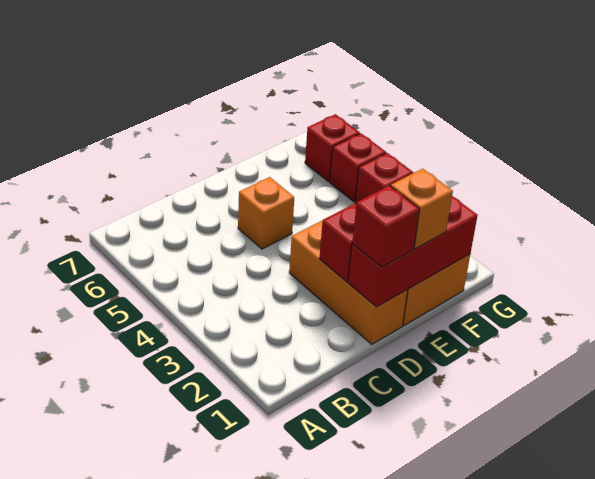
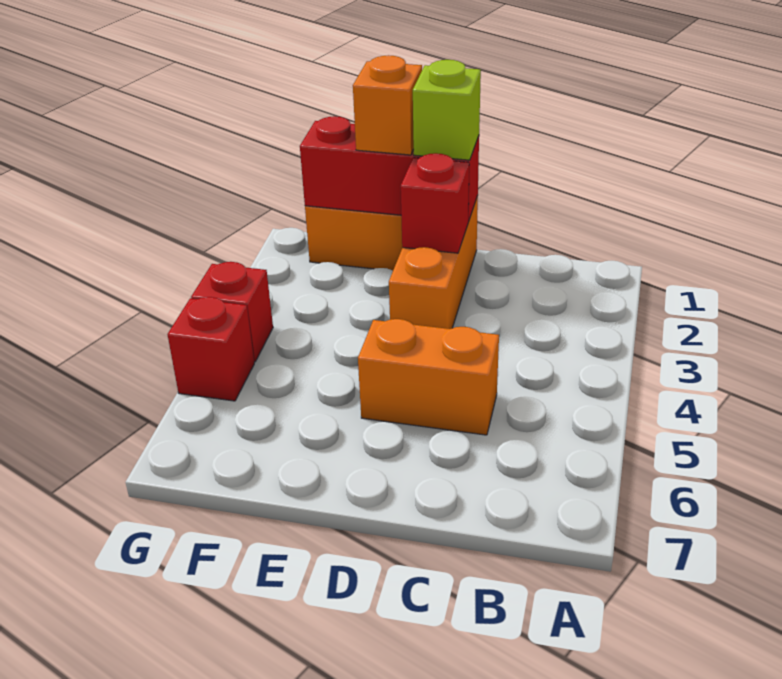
red brick D1 level 3 -> lime brick D1 level 3
orange brick D5 level 1 -> orange brick C5:D5 level 1
red brick G6 level 1 -> none

